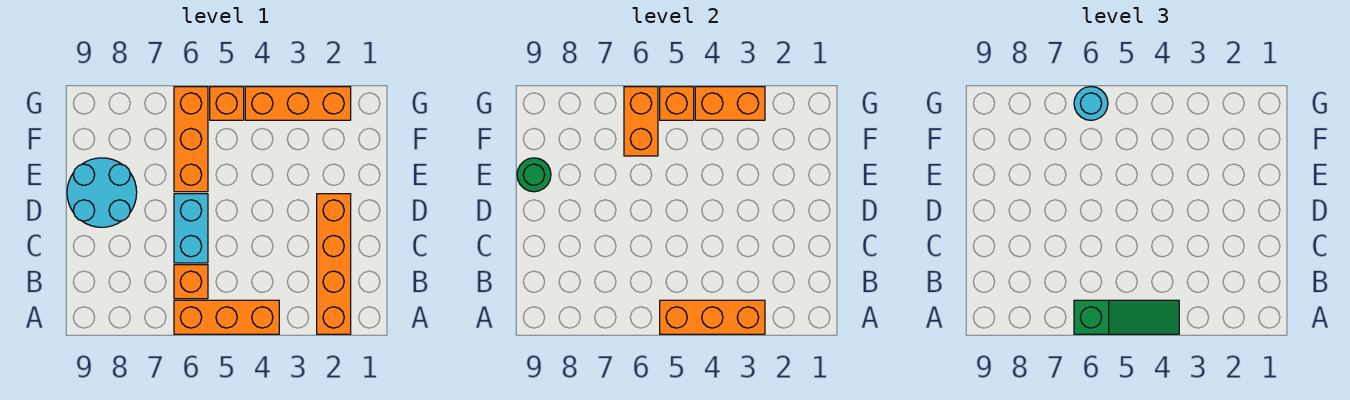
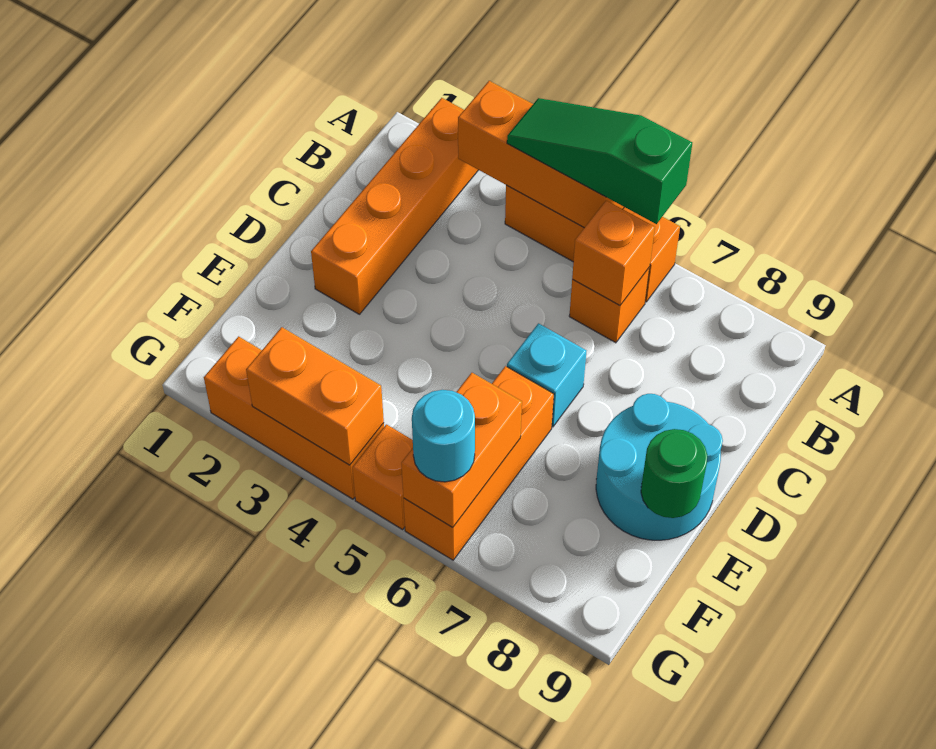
cyan brick C6:D6 level 1 -> cyan brick D6 level 1
orange brick G5 level 2 -> orange brick B6 level 2

